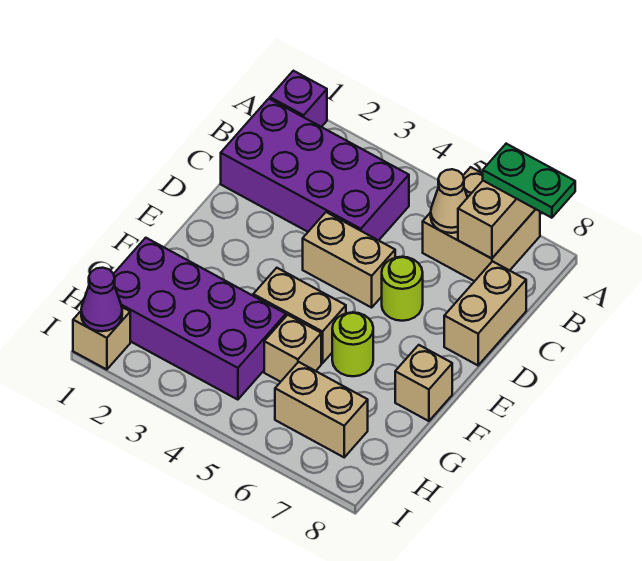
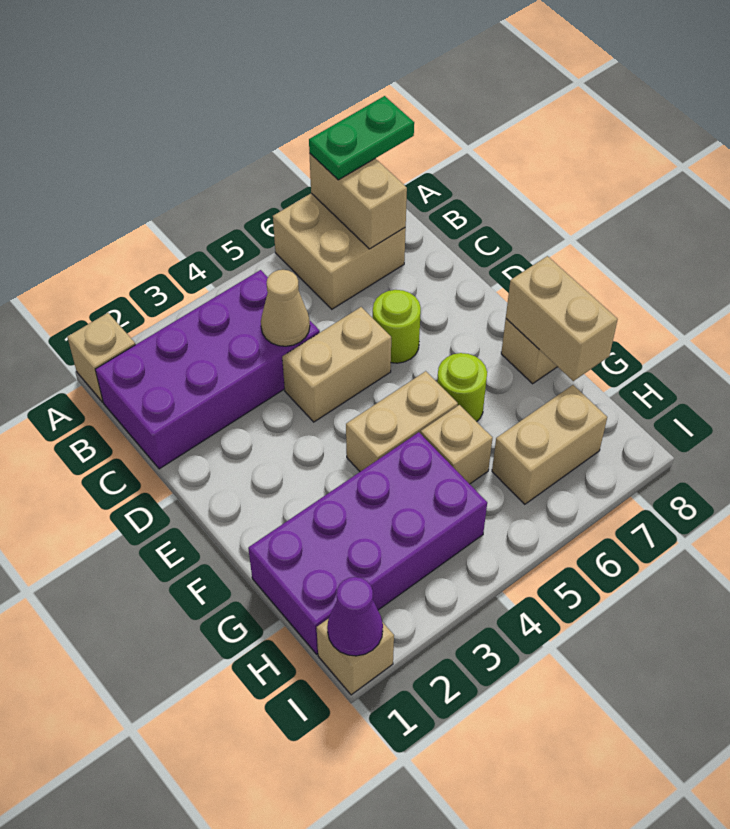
purple brick A1 level 1 -> tan brick A1 level 1
tan cone B6 level 2 -> tan cone C4 level 2
tan brick C8:D8 level 1 -> tan brick F8:G8 level 2

